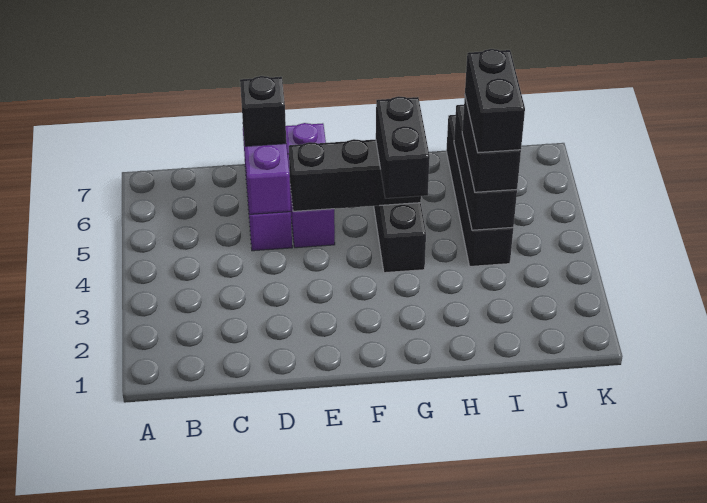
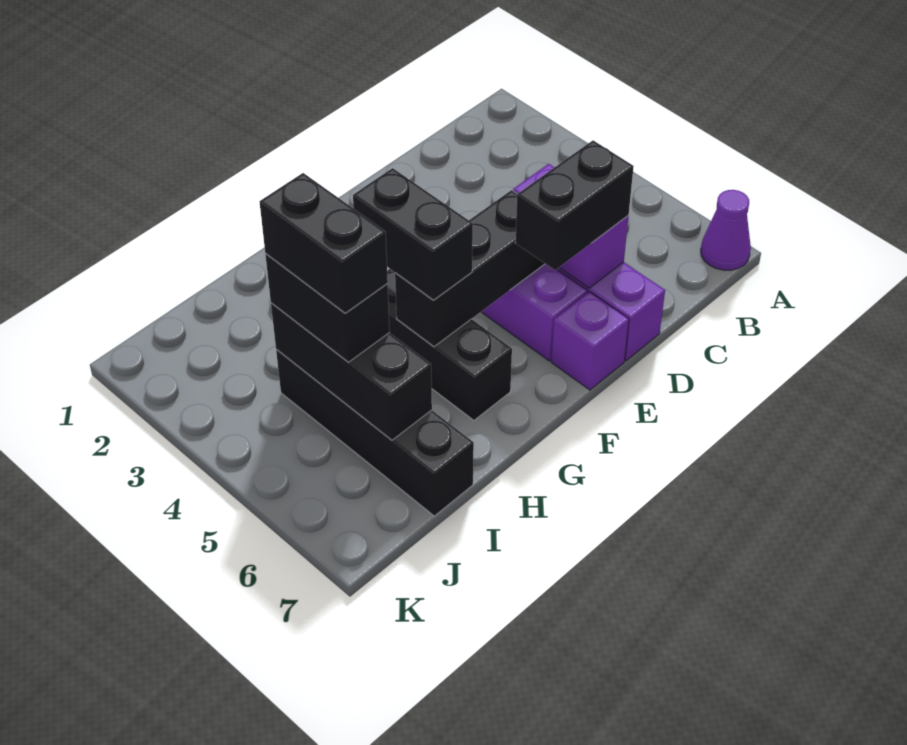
none -> purple cone A7 level 1
black brick D6 level 3 -> black brick D6:E6 level 3

